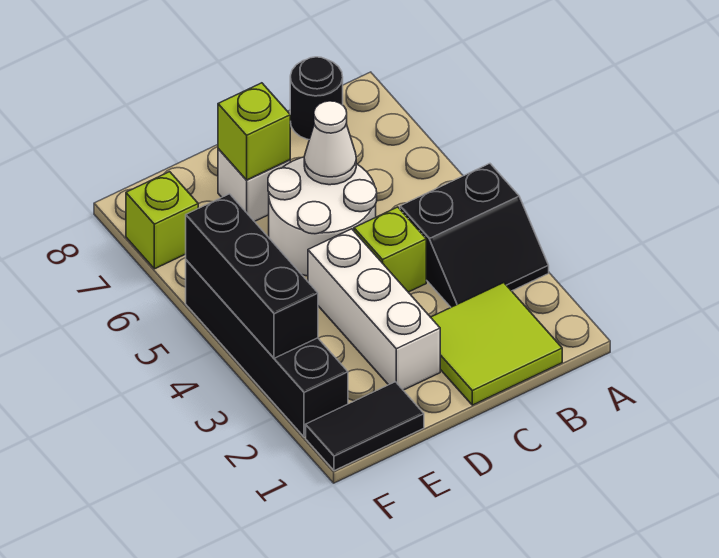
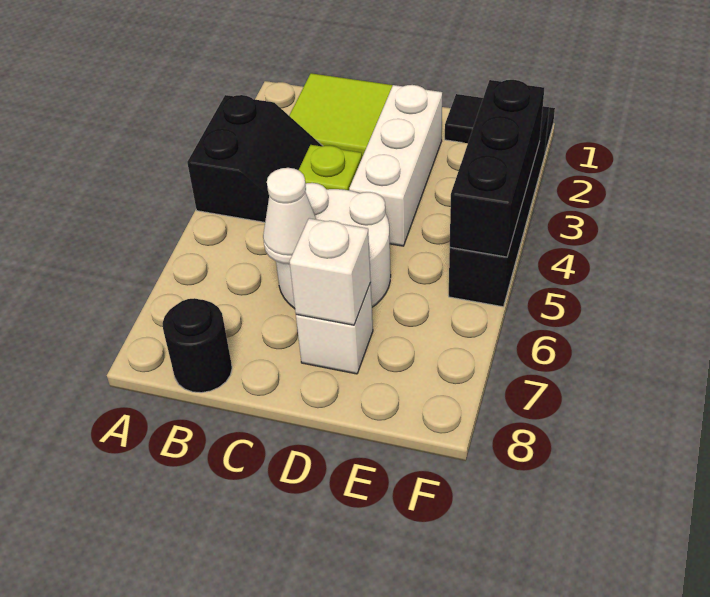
black slope A3:B4 level 1 top 4 -> black slope A3:B4 level 1 top A
lime brick D7 level 2 -> white brick D7 level 2
lime brick F7 level 1 -> none

